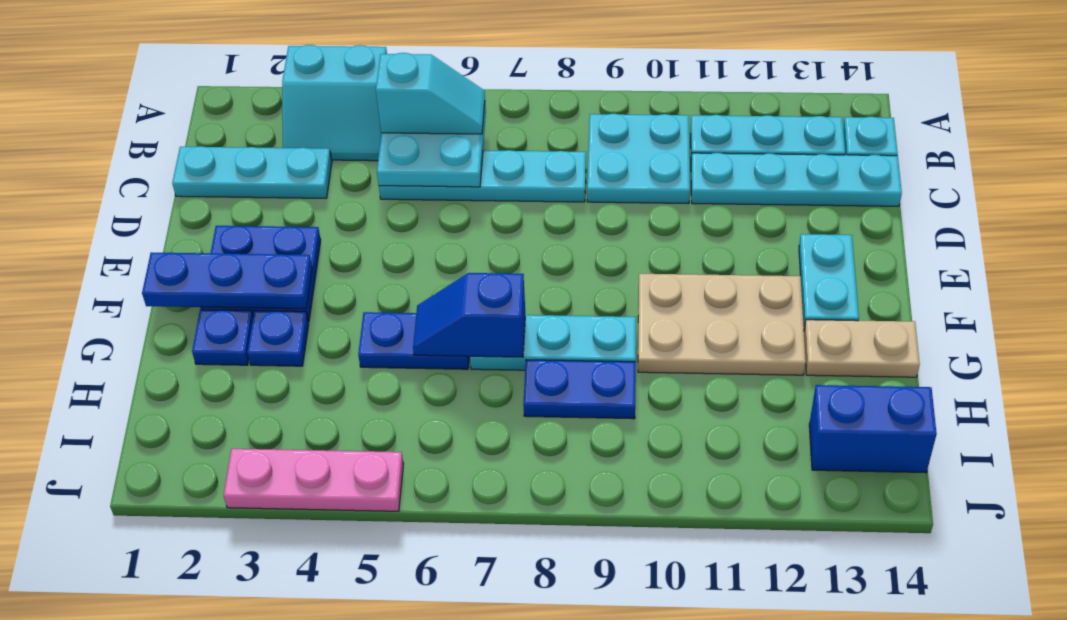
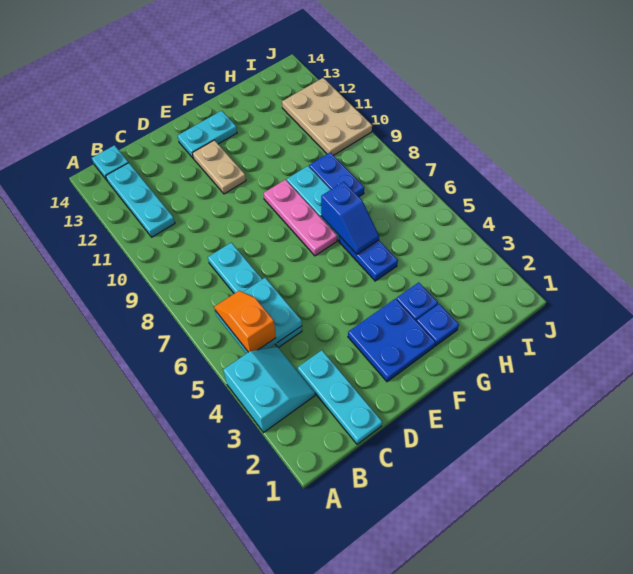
cyan slope B5:B6 level 3 top 5 -> orange slope B5:B6 level 3 top 5
cyan plate B9:C10 level 1 -> none
cyan plate C11:C14 level 1 -> none
blue plate F1:F3 level 2 -> none
tan plate F10:G12 level 1 -> tan plate I10:J12 level 1
tan plate G13:G14 level 1 -> tan plate E11:E12 level 1
blue brick I13:I14 level 1 -> none
pink plate J3:J5 level 1 -> pink plate F7:F9 level 1

